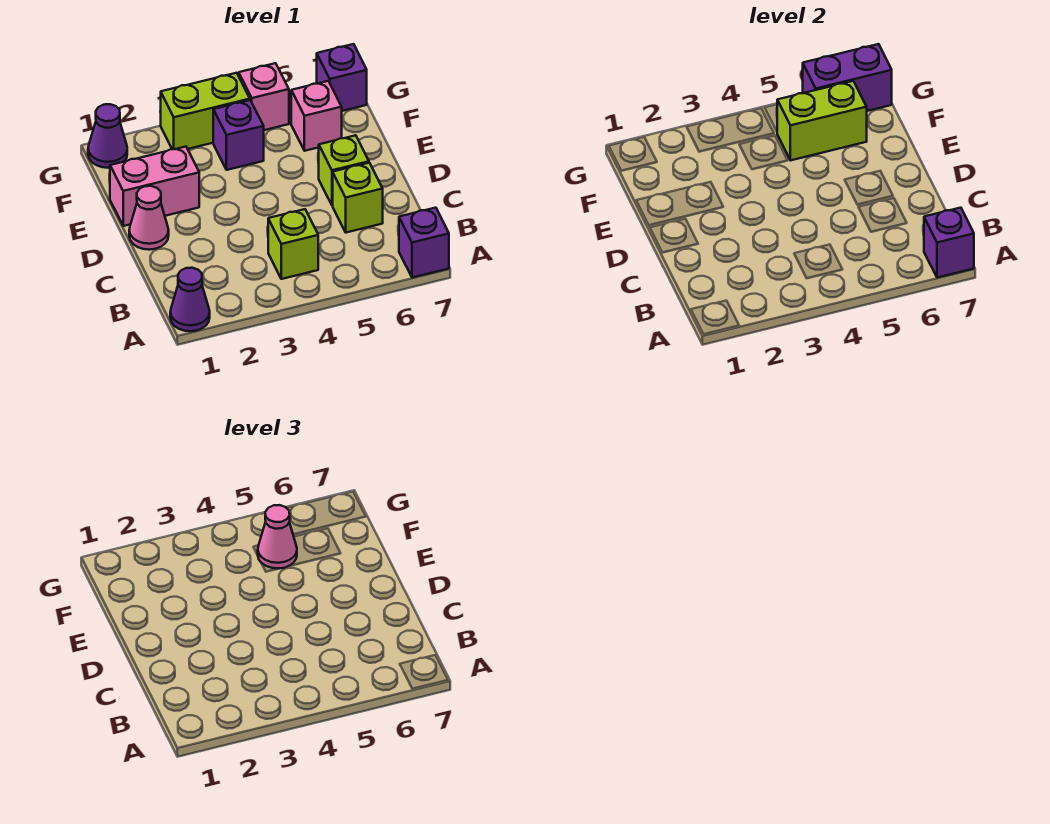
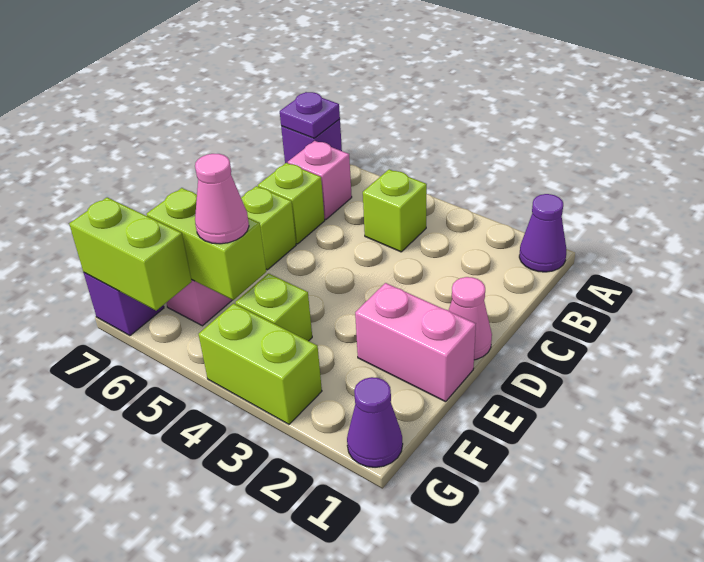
purple brick A7 level 2 -> purple plate A7 level 2
purple brick F4 level 1 -> lime brick F4 level 1
pink brick G5 level 1 -> pink brick B6 level 1
purple brick G6:G7 level 2 -> lime brick G6:G7 level 2

